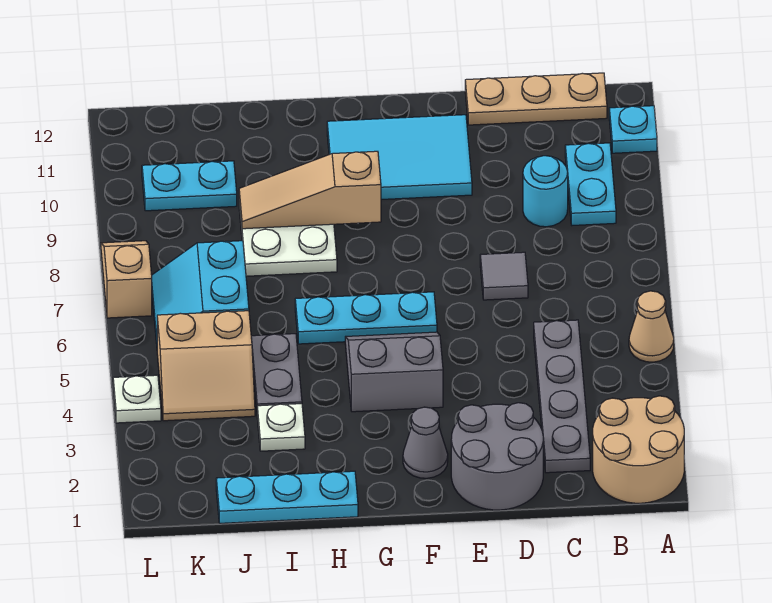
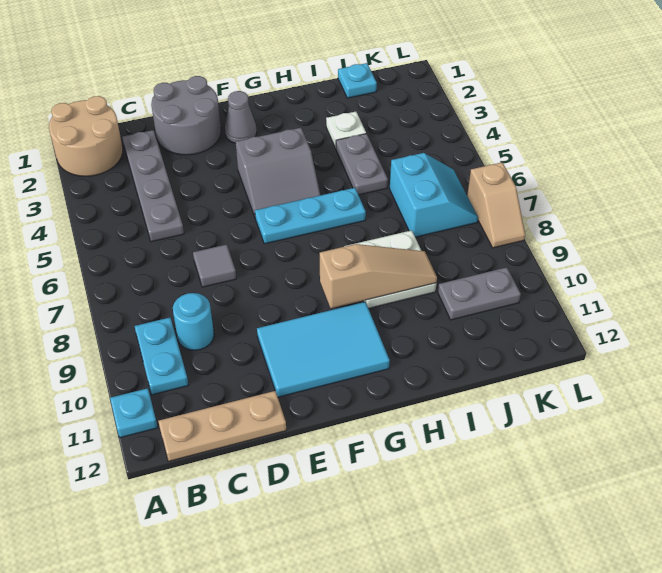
tan cone A5 level 1 -> none
cyan plate H1:J1 level 1 -> cyan plate J1 level 1
tan slope J4:K5 level 1 top 5 -> none
cyan plate J10:K10 level 1 -> grey plate J10:K10 level 1
white plate L4 level 1 -> none

